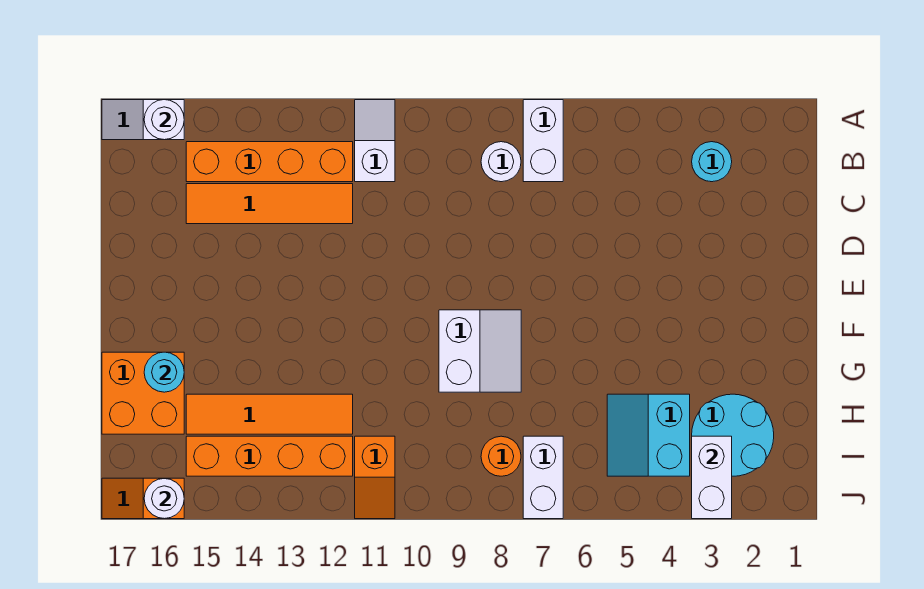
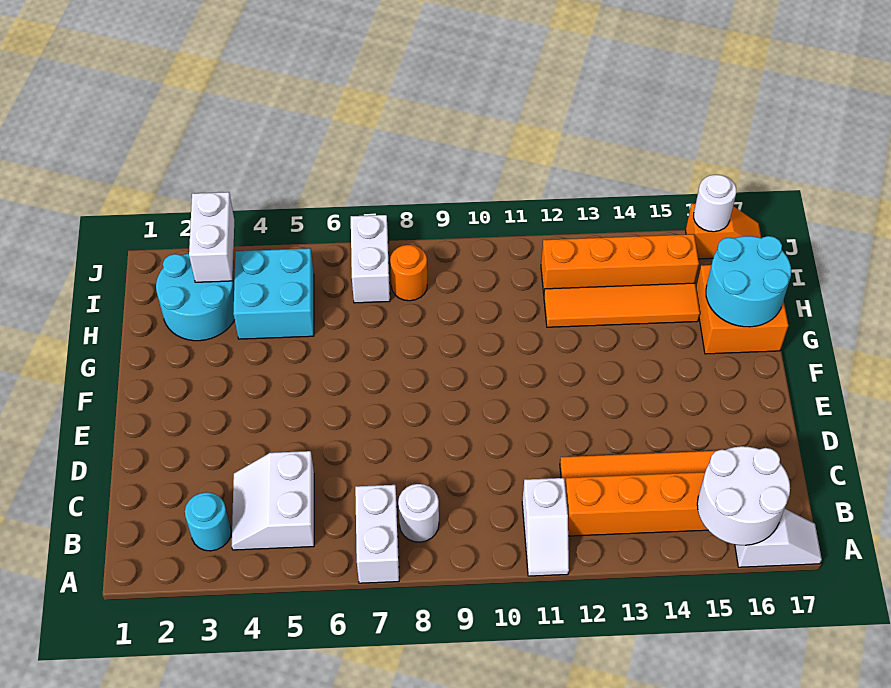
white round brick A16 level 2 -> white round brick A15:B16 level 2
white slope F8:G9 level 1 top 9 -> white slope B4:C5 level 1 top 5
cyan round brick G16 level 2 -> cyan round brick G16:H17 level 2
cyan slope H4:I5 level 1 top 4 -> cyan brick H4:I5 level 1
orange slope I11:J11 level 1 top I -> none

